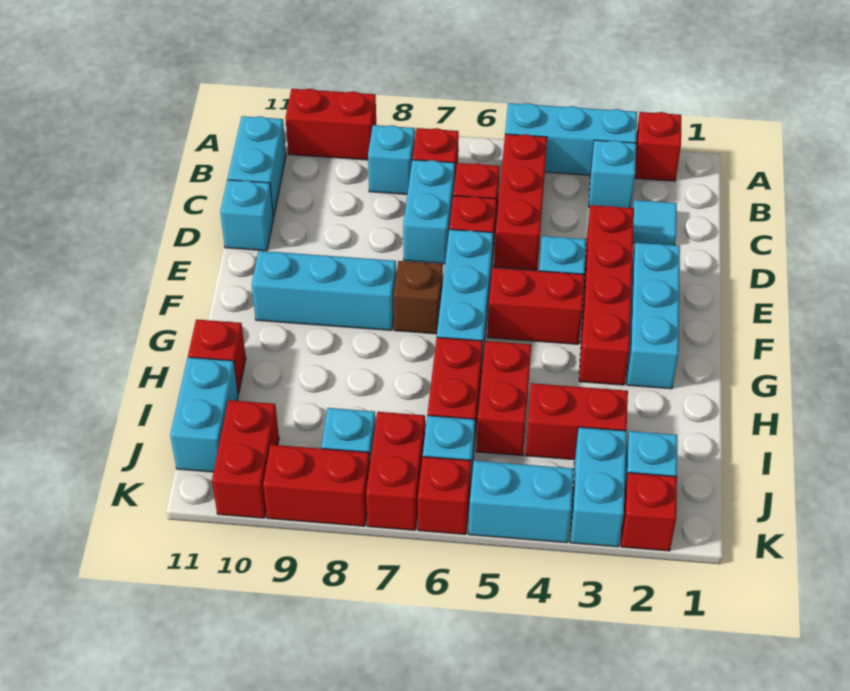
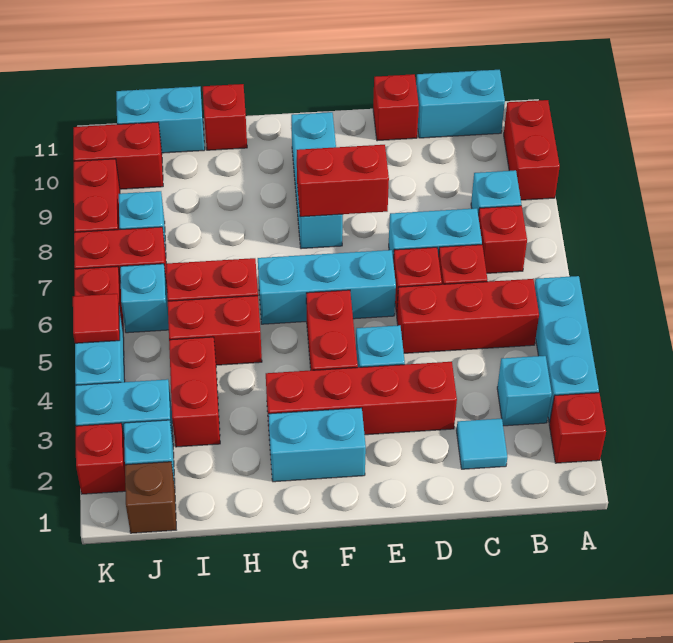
cyan brick D11 level 1 -> red brick D11 level 1
cyan brick E2:G2 level 1 -> cyan brick F2:G2 level 1
none -> red brick E8:F8 level 2
brown brick F7 level 1 -> brown brick J1 level 1
none -> red tile K5 level 2

